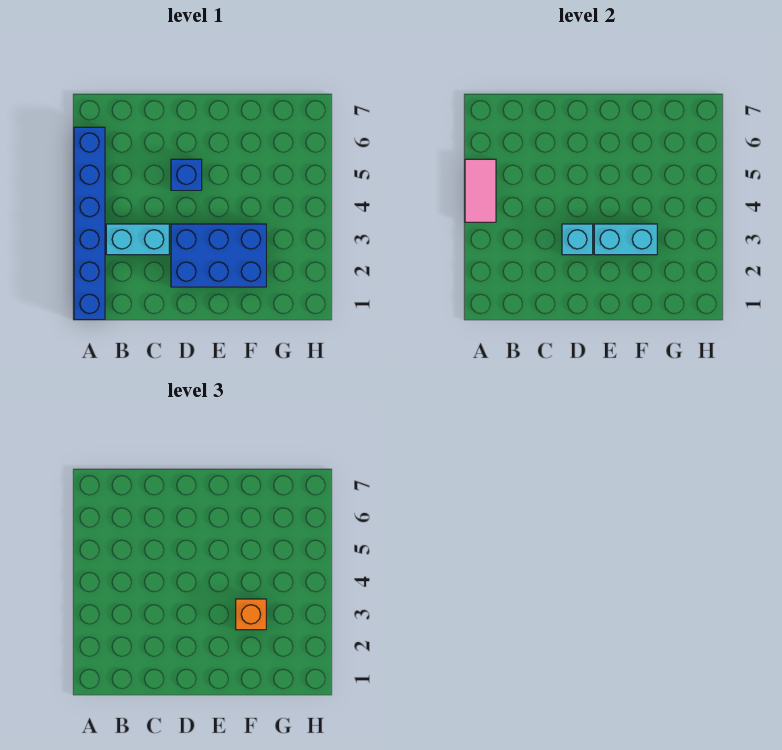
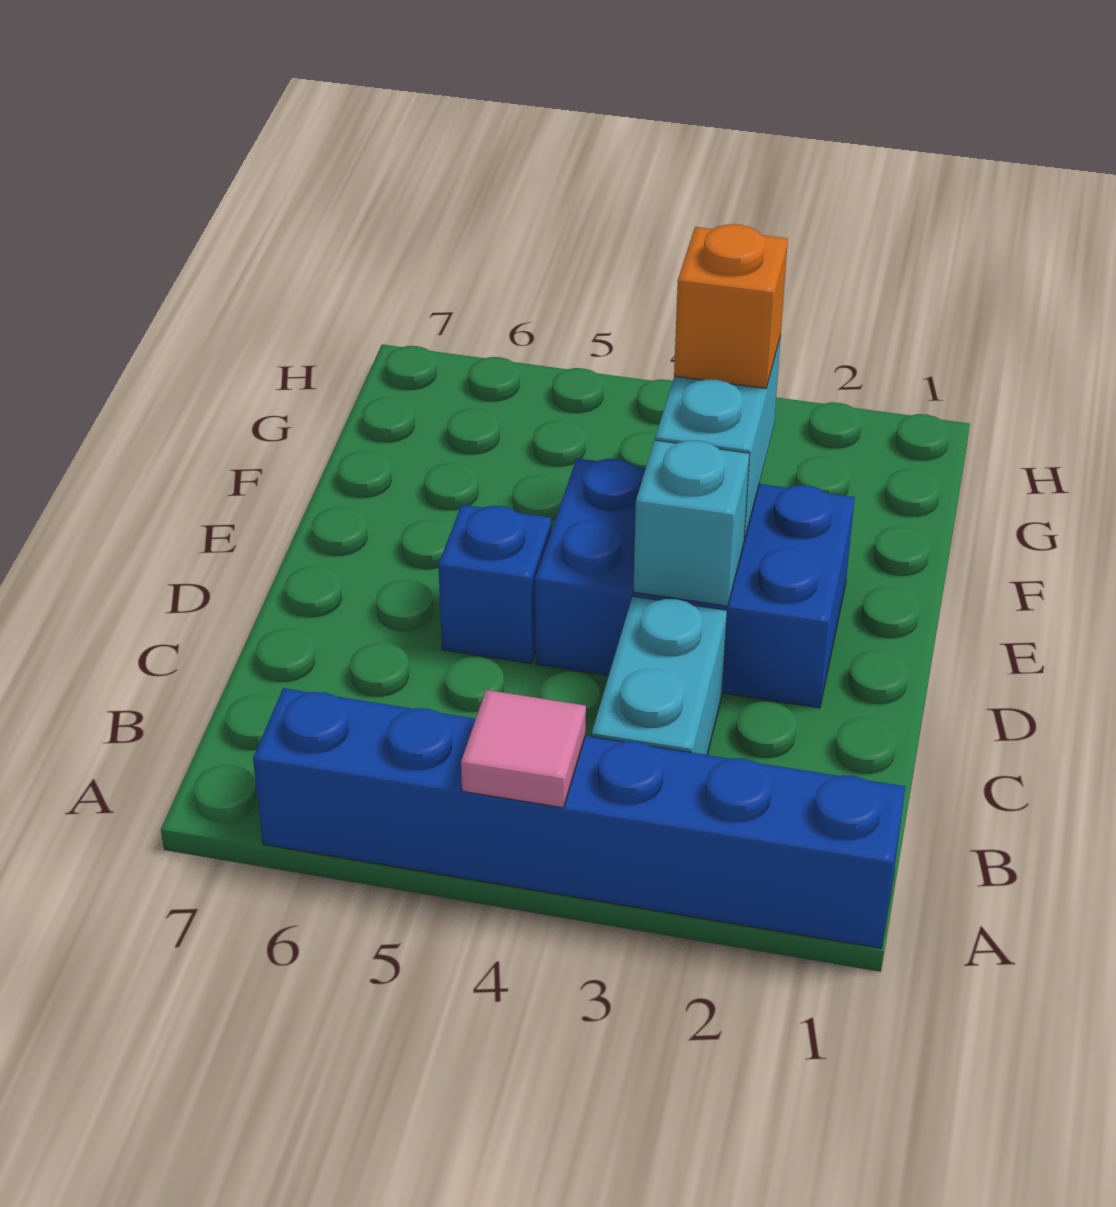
pink tile A4:A5 level 2 -> pink tile A4 level 2
blue brick D2:F3 level 1 -> blue brick D2:E4 level 1

